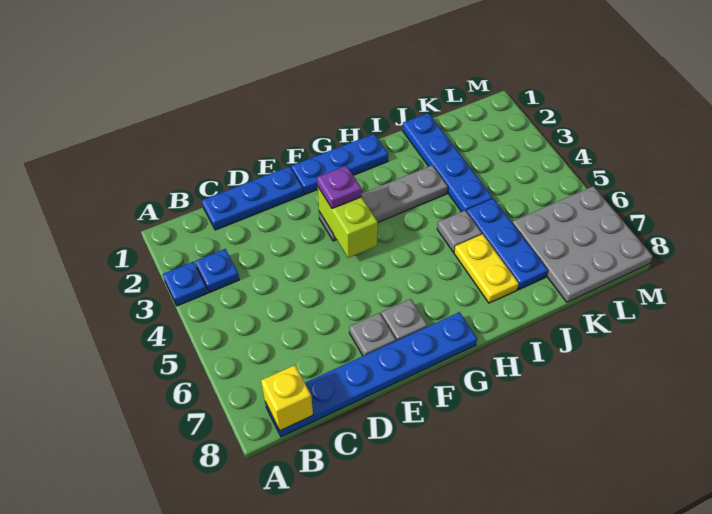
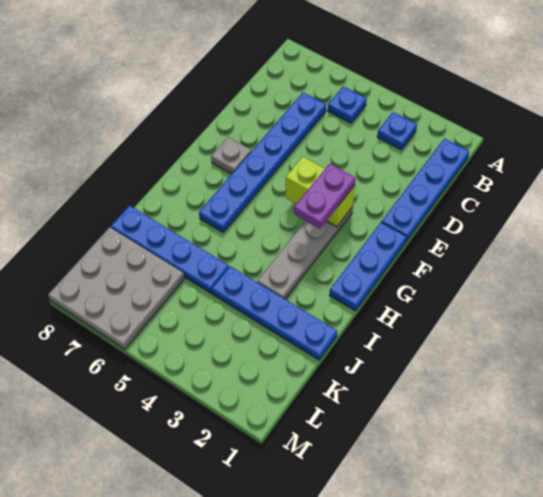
blue plate A3 level 1 -> blue plate B5 level 1
blue plate B8:G8 level 1 -> blue plate C6:H6 level 1
yellow brick B8 level 2 -> none
blue plate C1:E1 level 1 -> blue plate B1:E1 level 1
grey plate E7 level 1 -> none
purple plate F3 level 3 -> purple plate F3:G3 level 3
grey plate I5 level 1 -> none
yellow plate I6:I7 level 1 -> none
blue plate J5:J7 level 1 -> blue plate J5:J8 level 1

